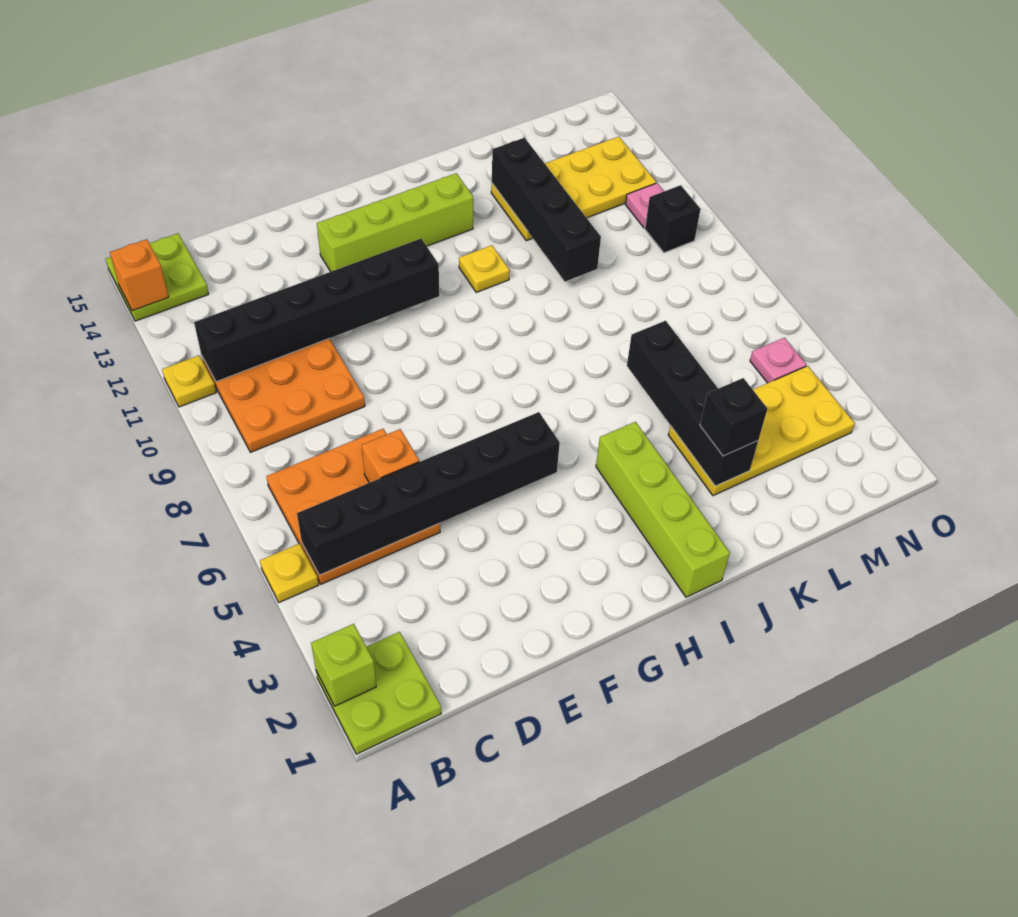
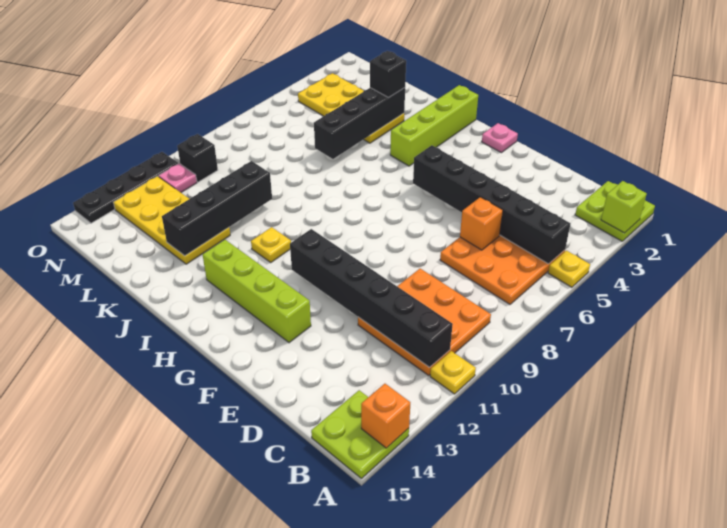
pink plate N5 level 1 -> pink plate G1 level 1
none -> black plate O11:O14 level 1

